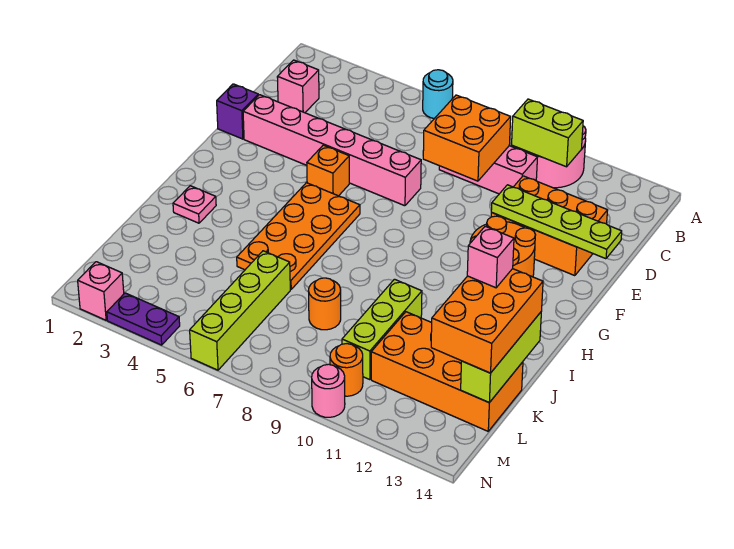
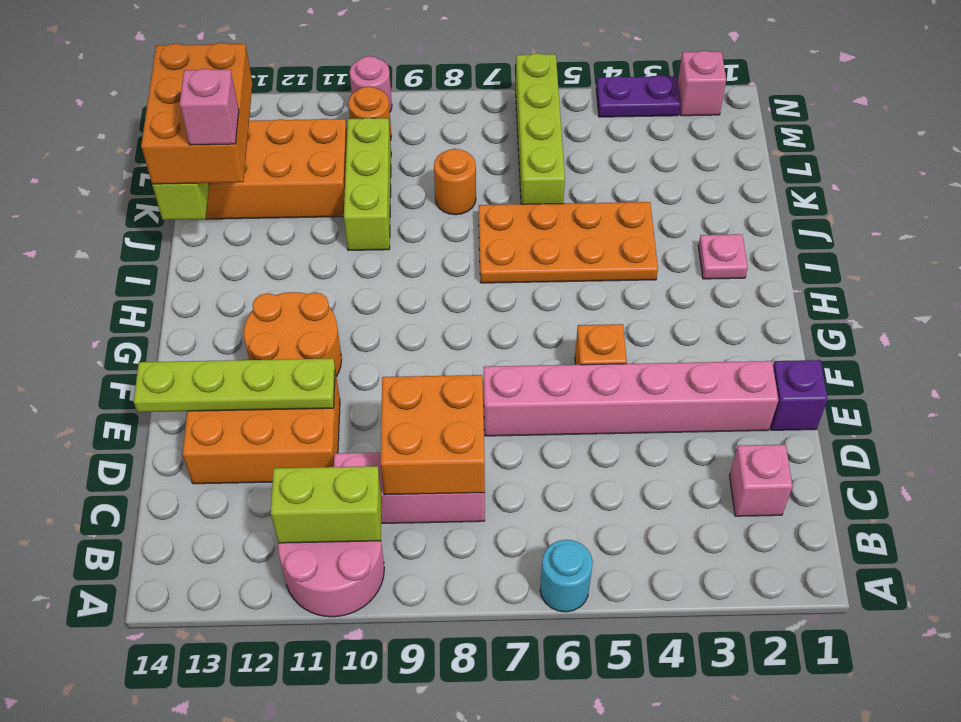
orange plate G5:J6 level 1 -> orange plate I4:J7 level 1

